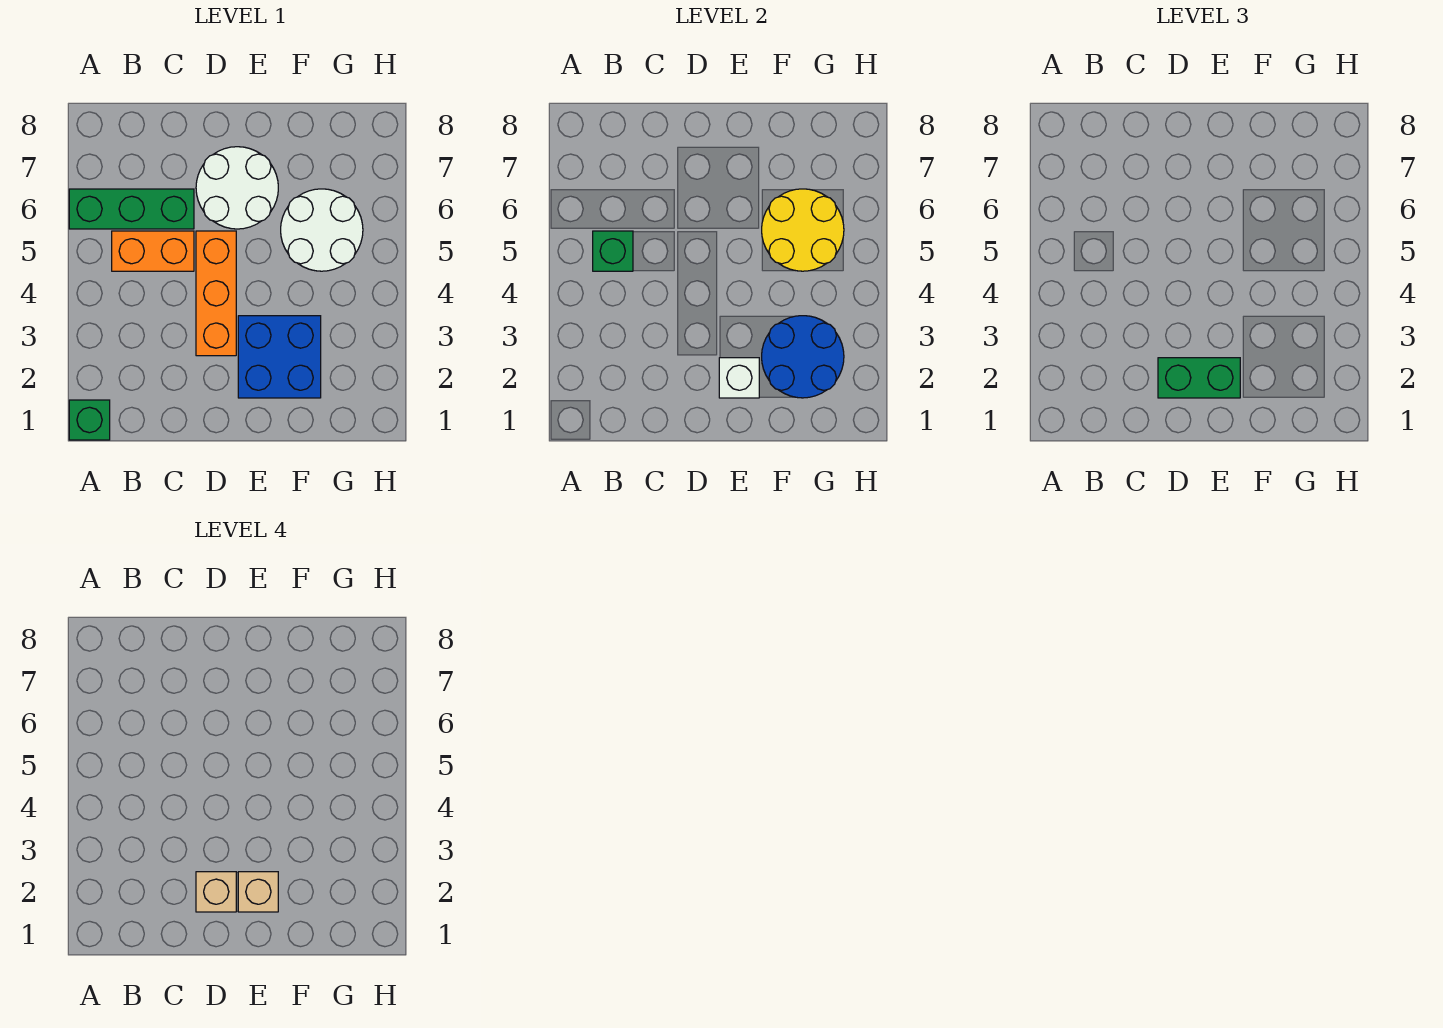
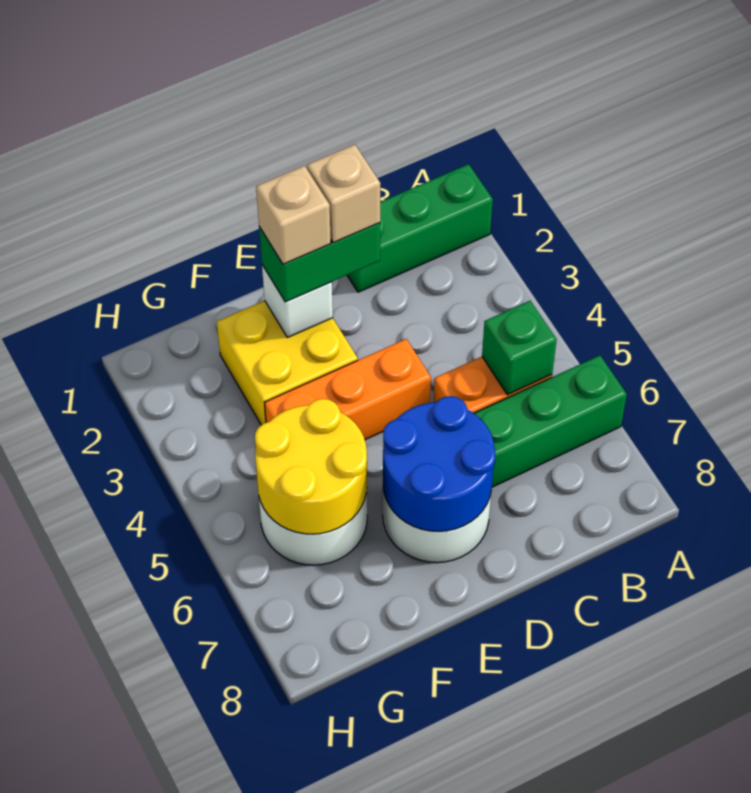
green brick A1 level 1 -> green brick A1:C1 level 1
orange brick D3:D5 level 1 -> orange brick D4:F4 level 1
blue brick E2:F3 level 1 -> yellow brick E2:F3 level 1
blue round brick F2:G3 level 2 -> blue round brick D6:E7 level 2

